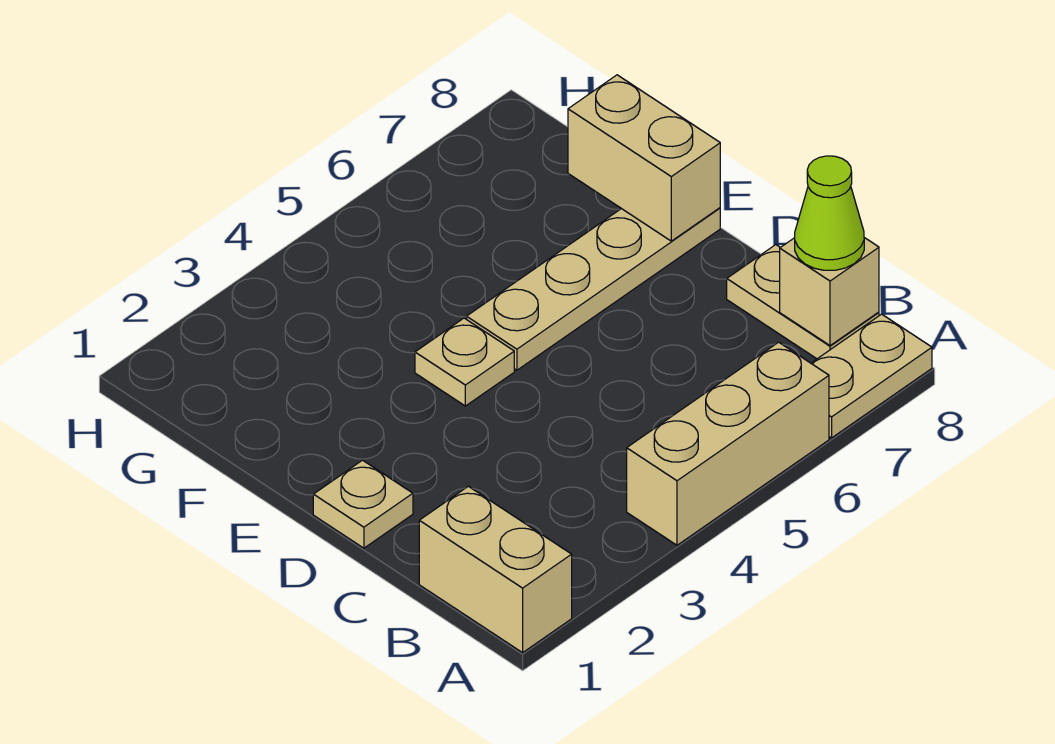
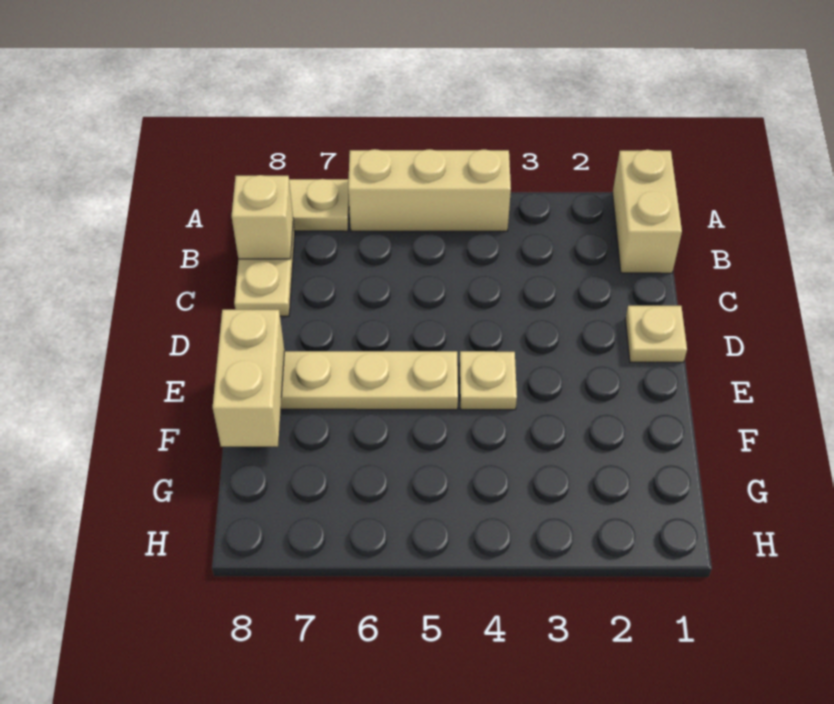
lime cone B8 level 3 -> none

